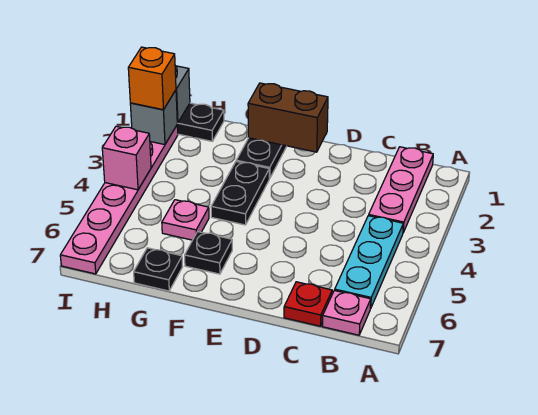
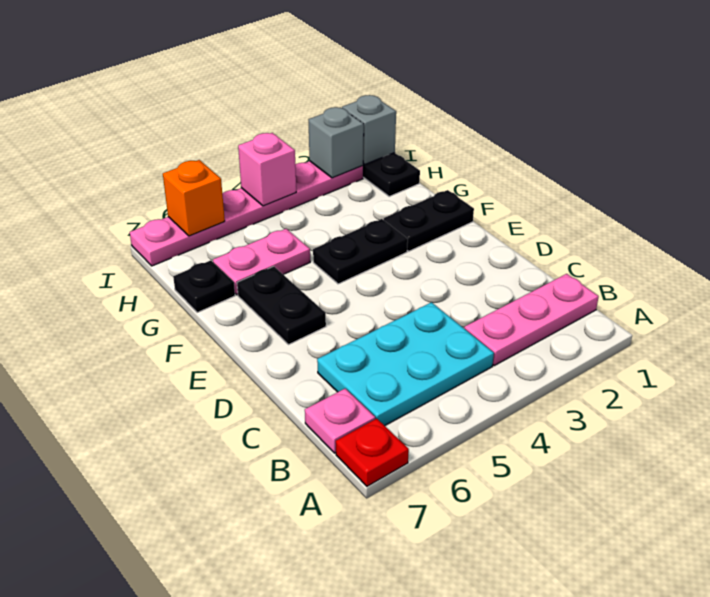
cyan plate B4:B6 level 1 -> cyan plate B4:C6 level 1
red plate C7 level 1 -> red plate A7 level 1
brown brick E1:F1 level 2 -> none
black plate F6 level 1 -> black plate E6:F6 level 1
pink plate G5 level 1 -> pink plate G5:G6 level 1
orange brick I2 level 3 -> orange brick I6 level 2

